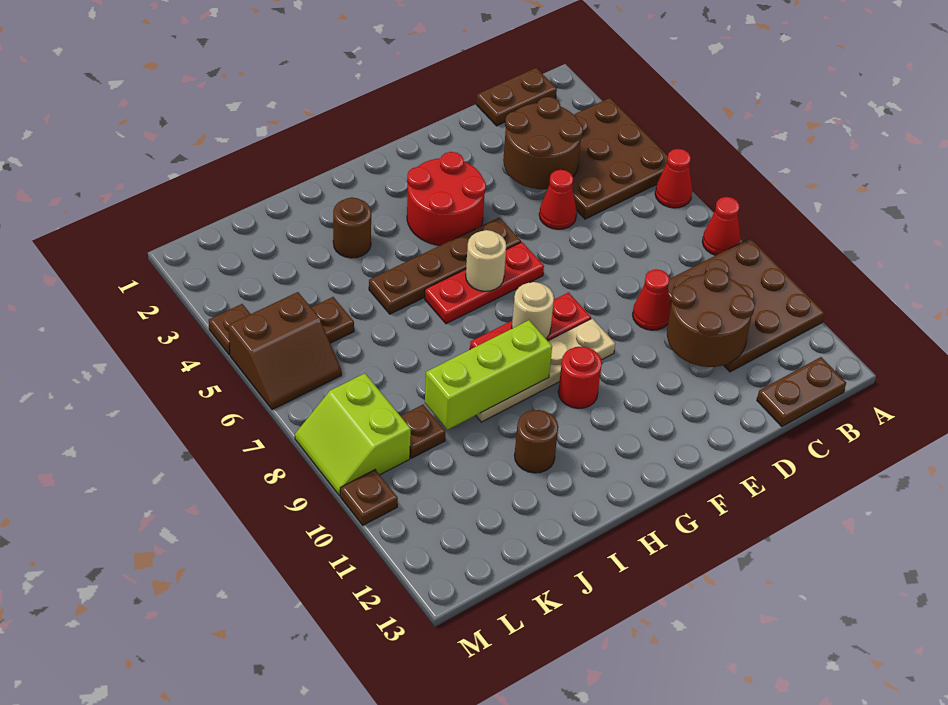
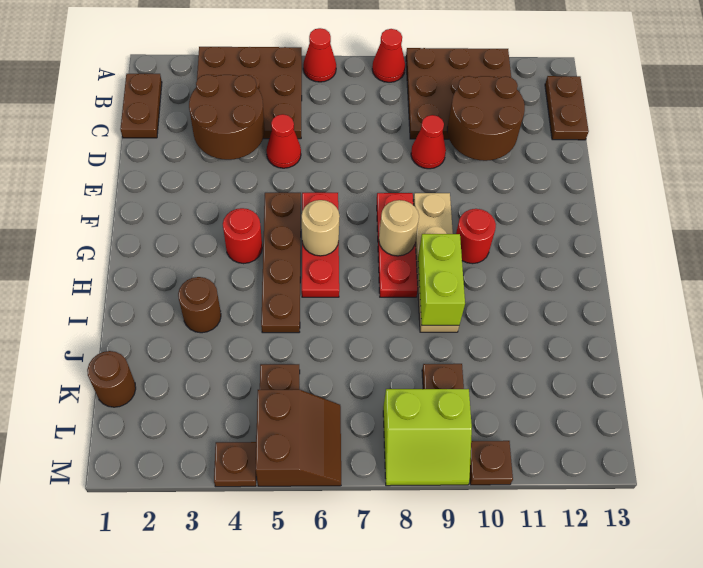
red round brick F3:G4 level 1 -> red round brick G4 level 1
lime brick H9:J9 level 2 -> lime brick H9:I9 level 2
brown round brick I11 level 1 -> brown round brick K1 level 1

